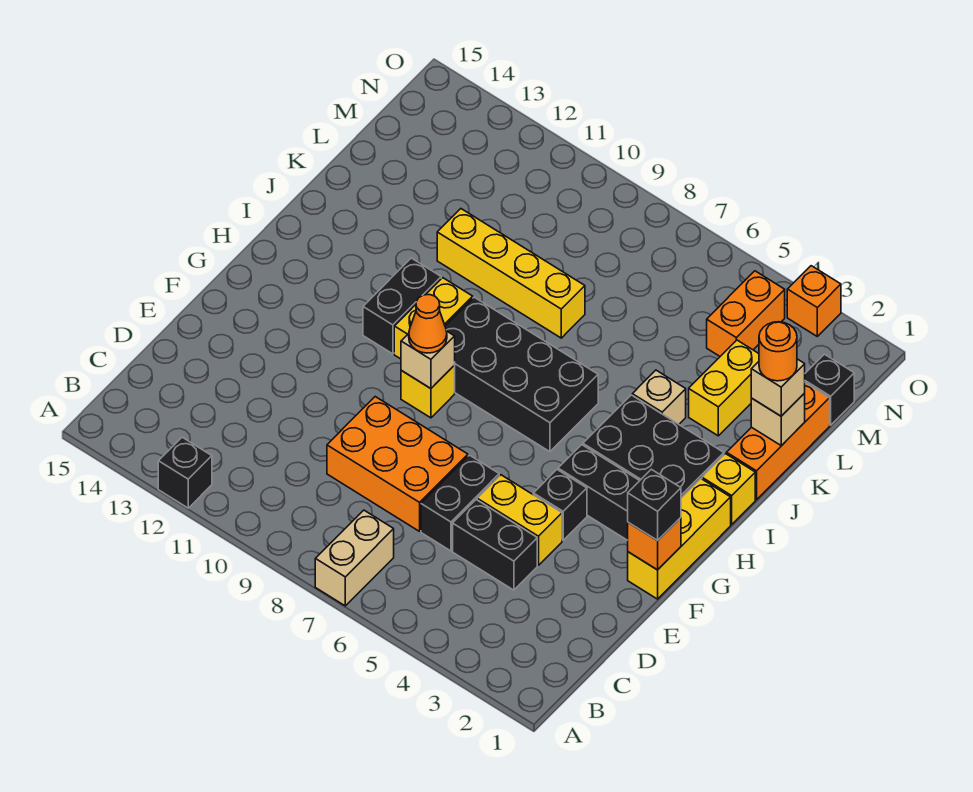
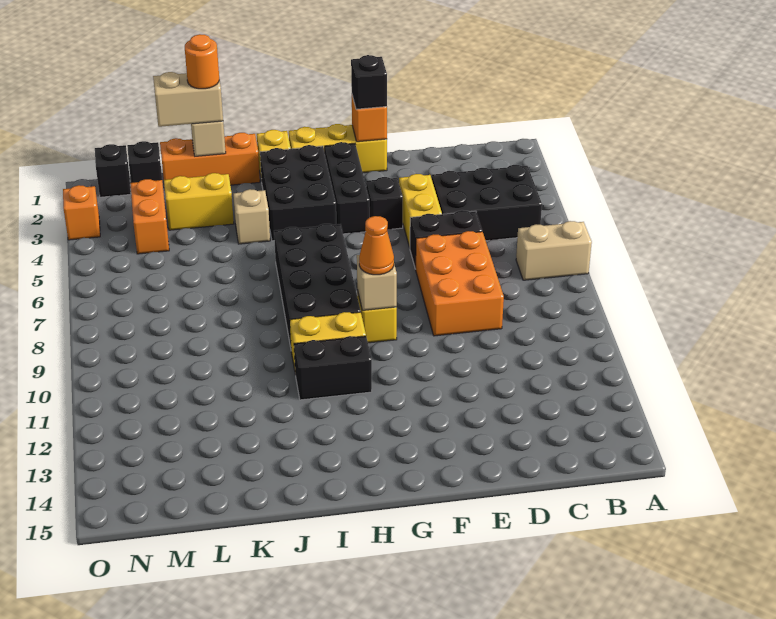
black brick A12 level 1 -> black brick N1 level 1
black brick D4:D5 level 1 -> black brick B4:D5 level 1
tan brick K1 level 3 -> tan brick K1:L1 level 3
yellow brick K8:K11 level 1 -> none
orange brick M4:N4 level 1 -> orange brick M3:M4 level 1

